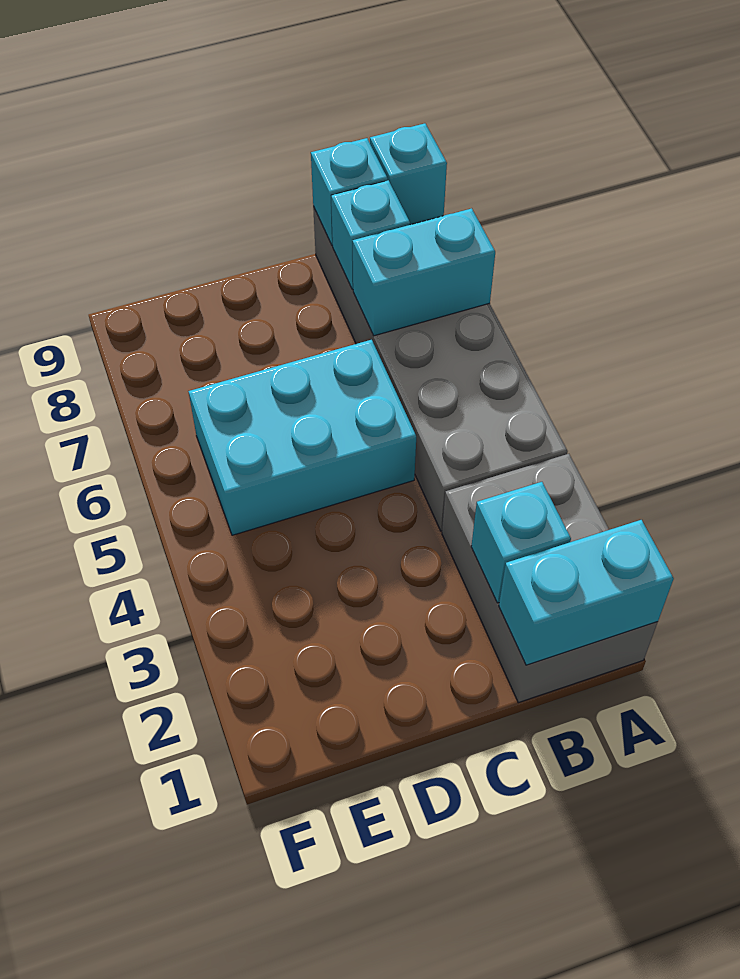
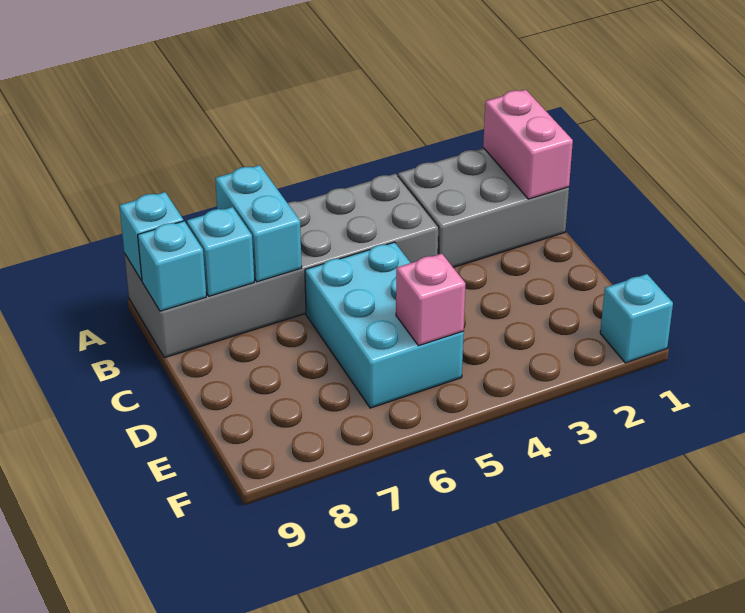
cyan brick A1:B1 level 2 -> pink brick A1:B1 level 2
cyan brick B2 level 2 -> cyan brick F1 level 1
none -> pink brick E5 level 2

